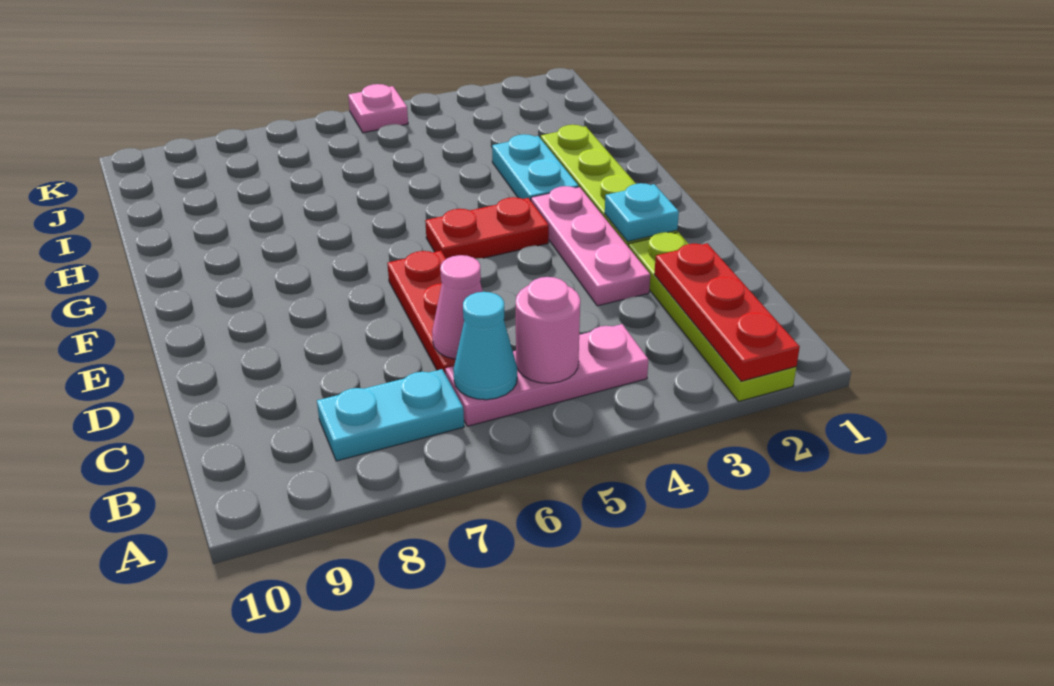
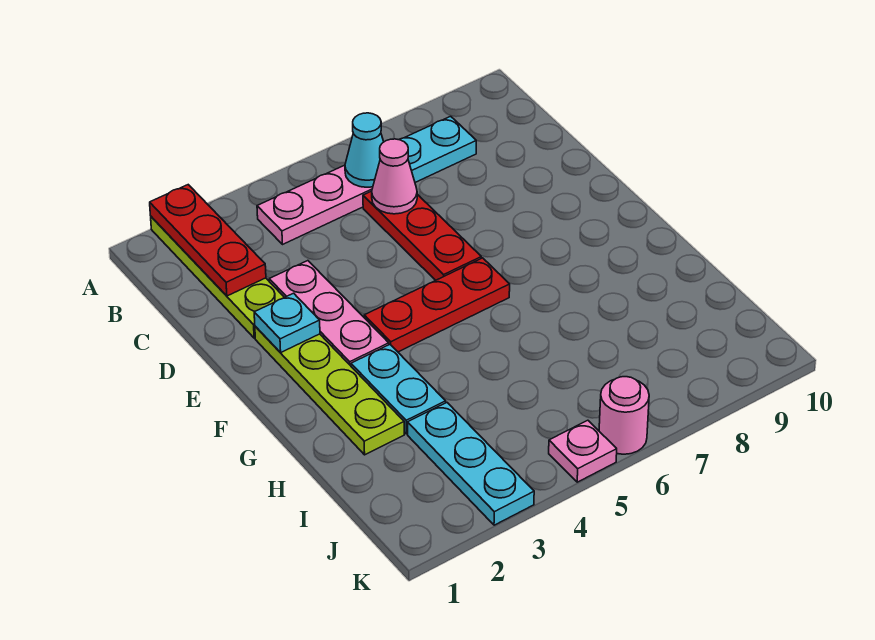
pink round brick B5 level 2 -> pink round brick K6 level 1
red plate F4:F5 level 1 -> red plate F4:F6 level 1
none -> cyan plate I3:K3 level 1

